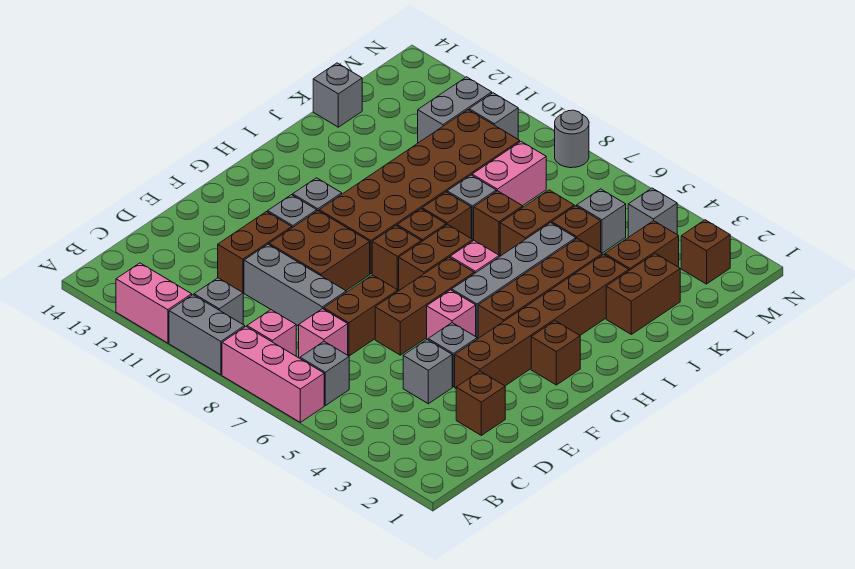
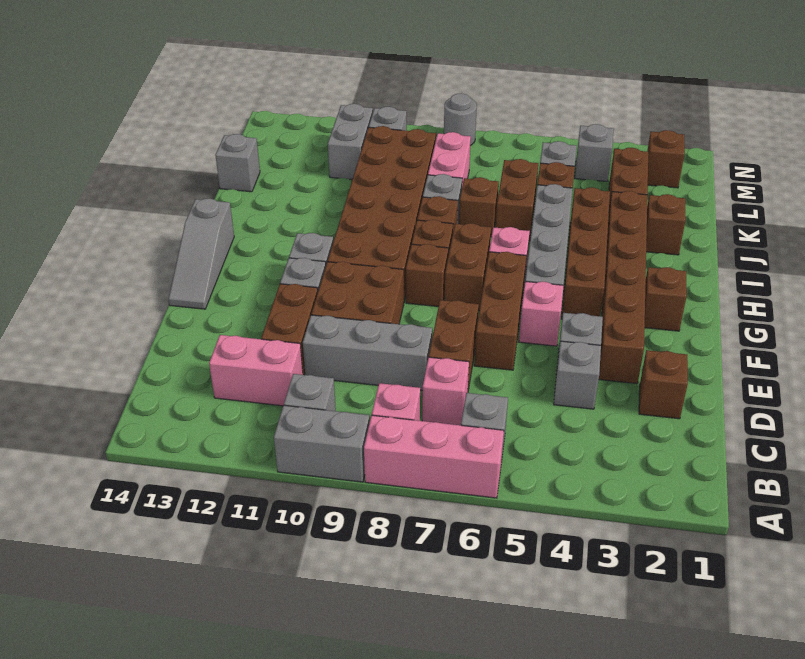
pink brick A11:A12 level 1 -> pink brick C11:C12 level 1
none -> grey slope F14:H14 level 1 top H
brown brick J2:K2 level 1 -> brown brick J2 level 1

